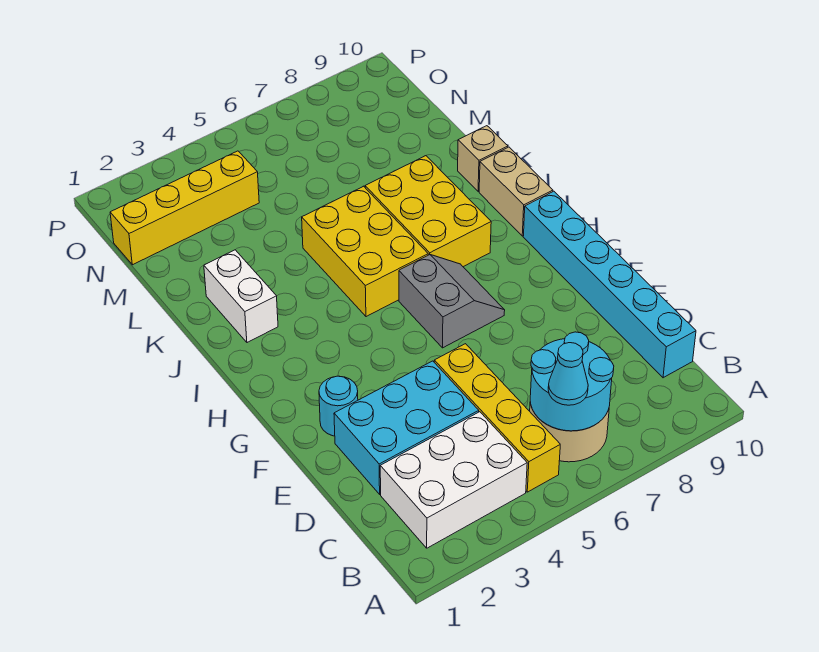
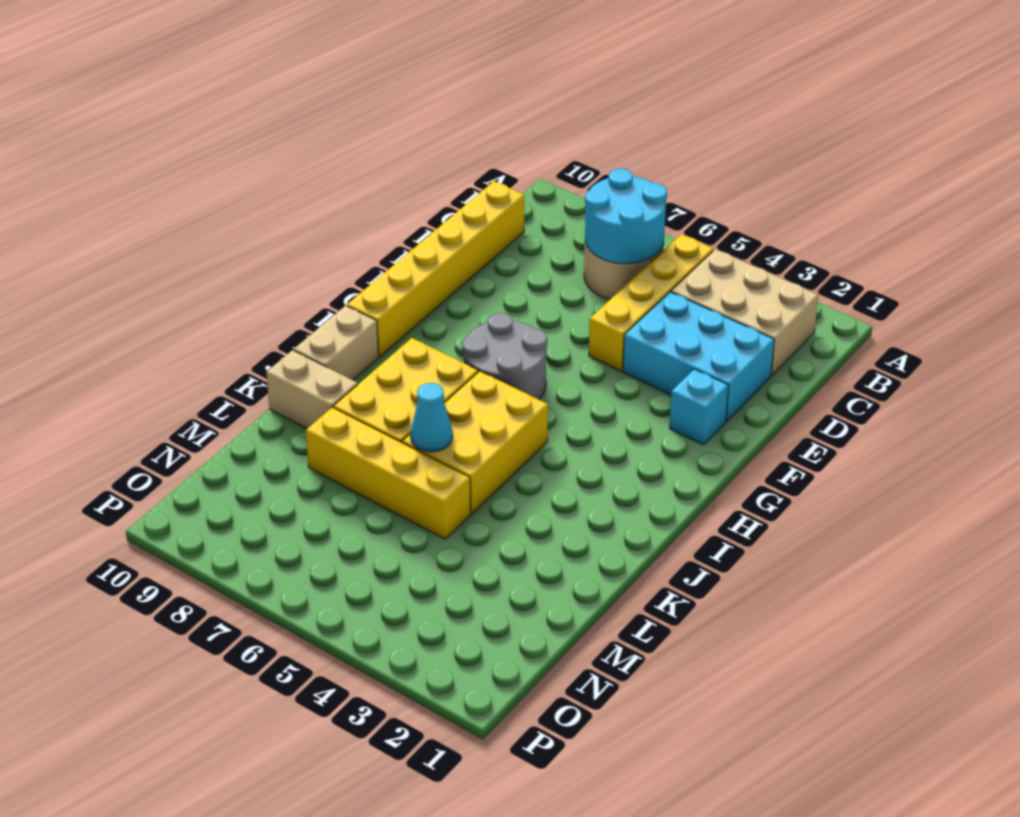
white brick B2:C4 level 1 -> tan brick B2:C4 level 1
cyan cone B6 level 3 -> cyan cone K6 level 2
cyan brick C10:H10 level 1 -> yellow brick C10:H10 level 1
cyan round brick F2 level 1 -> cyan brick F2 level 1
grey slope G6:H7 level 1 top 6 -> grey round brick G6:H7 level 1
white brick J2:K2 level 1 -> none
tan brick K10 level 1 -> tan brick K9:K10 level 1
yellow brick N1:N4 level 1 -> yellow brick L5:L8 level 1

